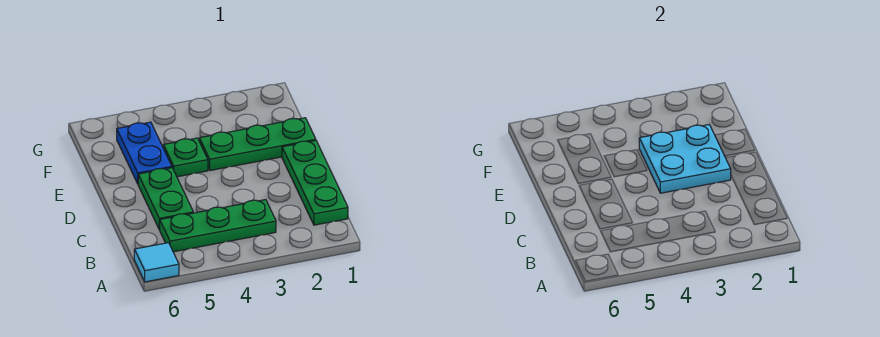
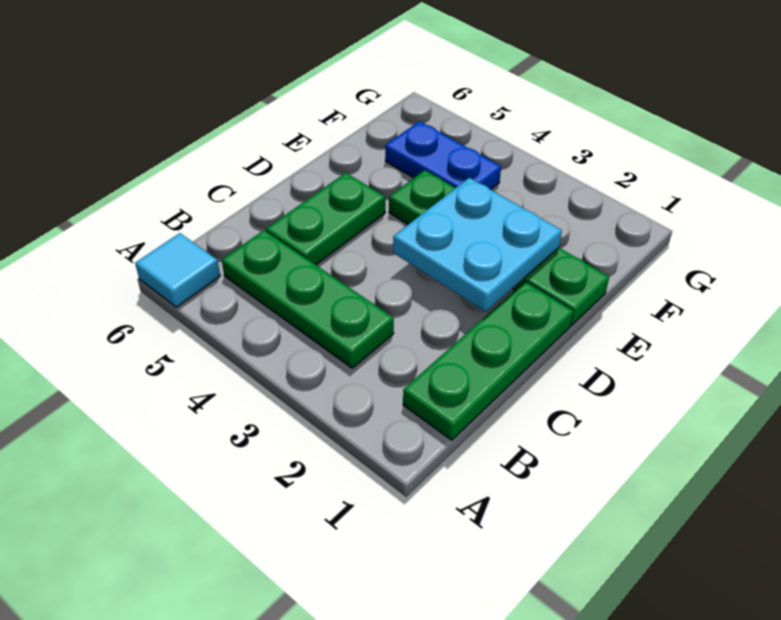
blue plate E5:F5 level 1 -> blue plate F4:F5 level 1

